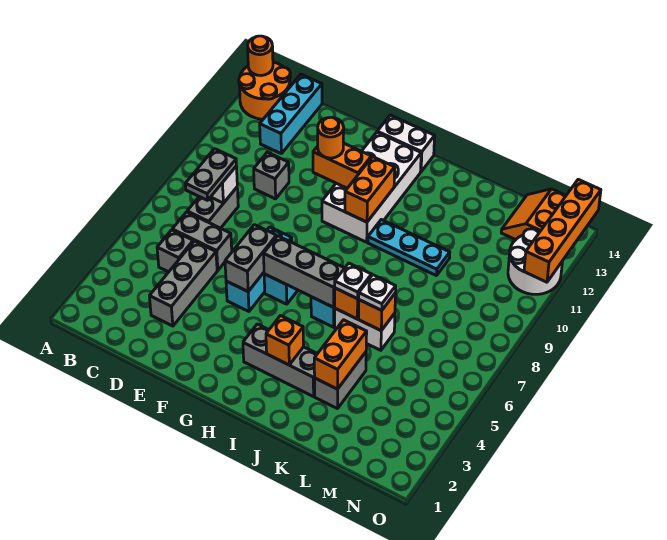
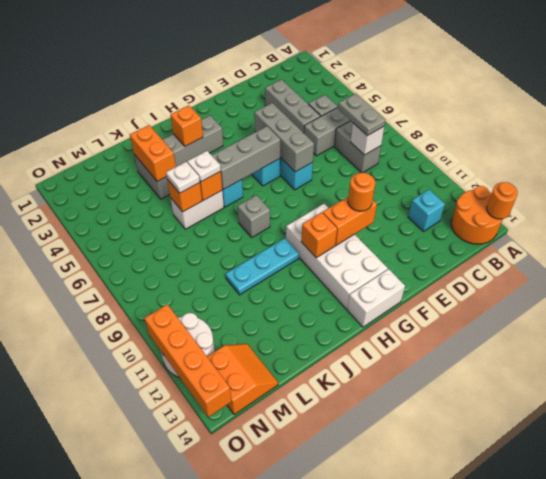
cyan brick C12:C14 level 1 -> cyan brick C12 level 1
grey brick D10 level 1 -> grey brick I8 level 1
grey brick F5:F6 level 2 -> grey brick F5:F7 level 2
orange brick H10:H11 level 2 -> orange brick H11 level 2

